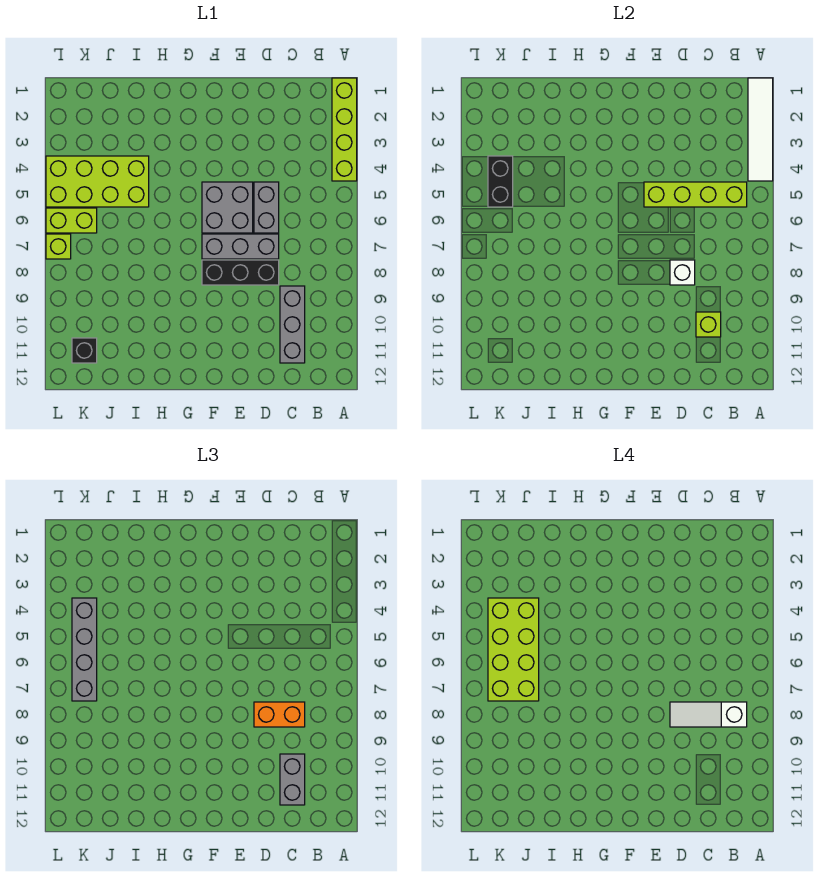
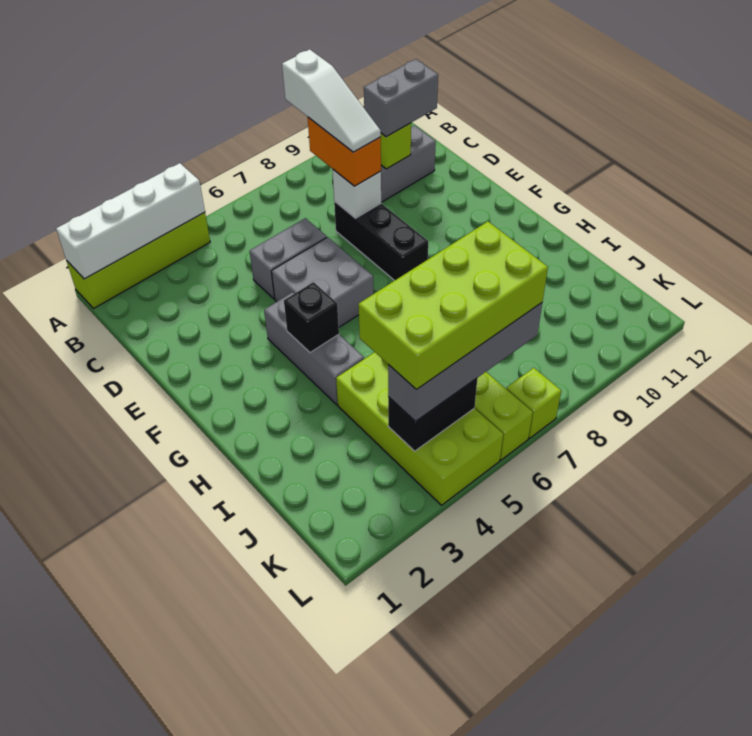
white tile A1:A4 level 2 -> white brick A1:A4 level 2
lime brick B5:E5 level 2 -> none
grey brick D7:F7 level 1 -> grey brick F4:H4 level 1
black brick K11 level 1 -> black brick G4 level 2

